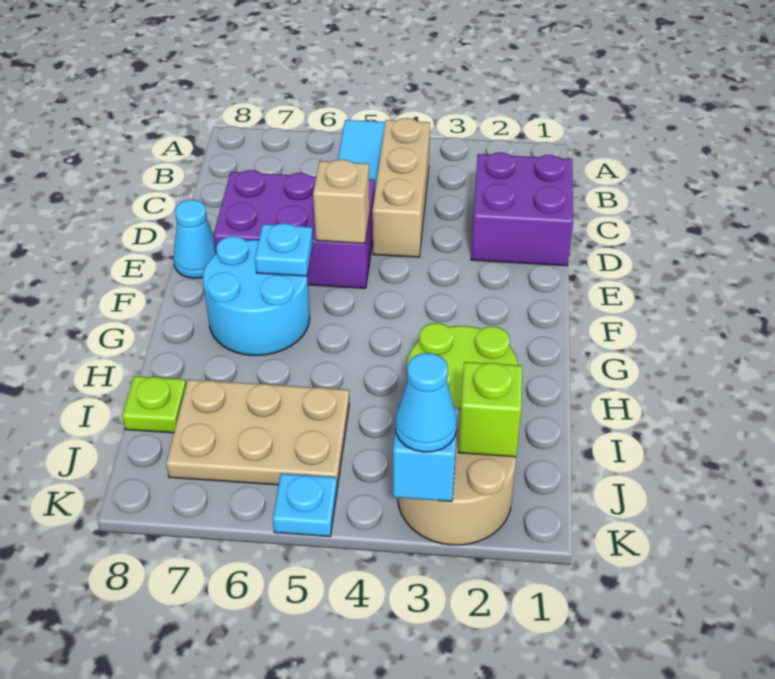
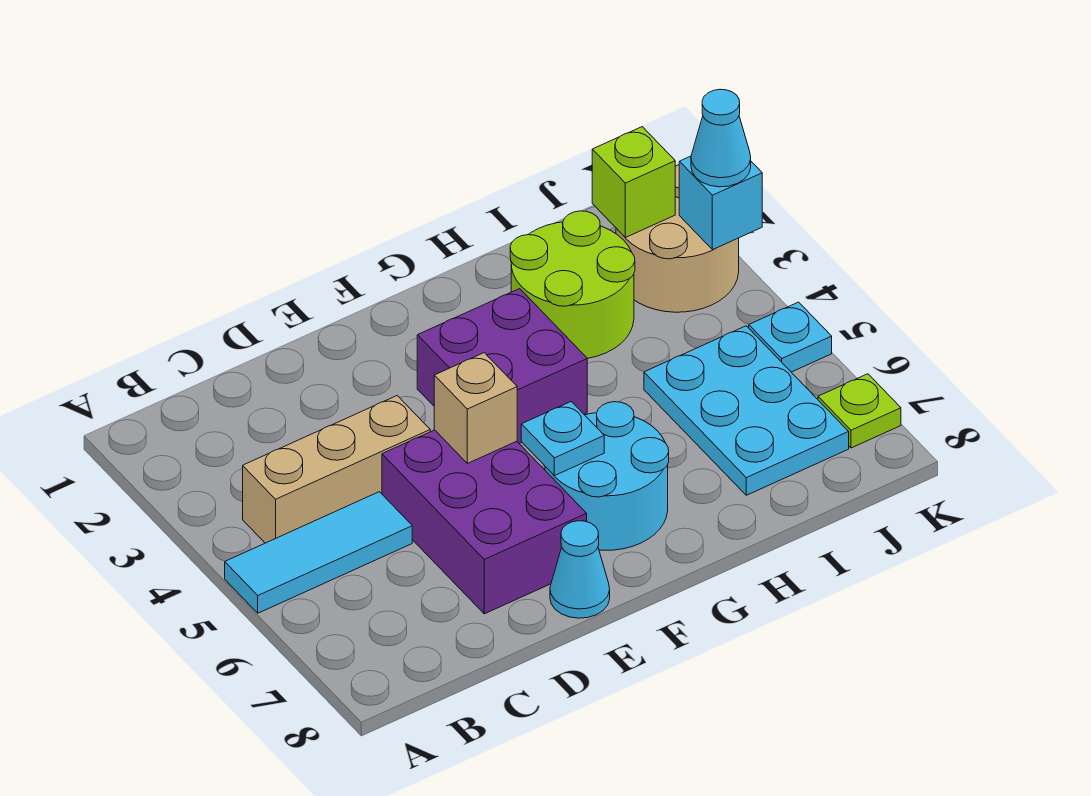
purple brick C1:D2 level 1 -> purple brick F3:G4 level 1
tan plate I5:J7 level 1 -> cyan plate I5:J7 level 1
lime plate I8 level 1 -> lime plate K7 level 1

